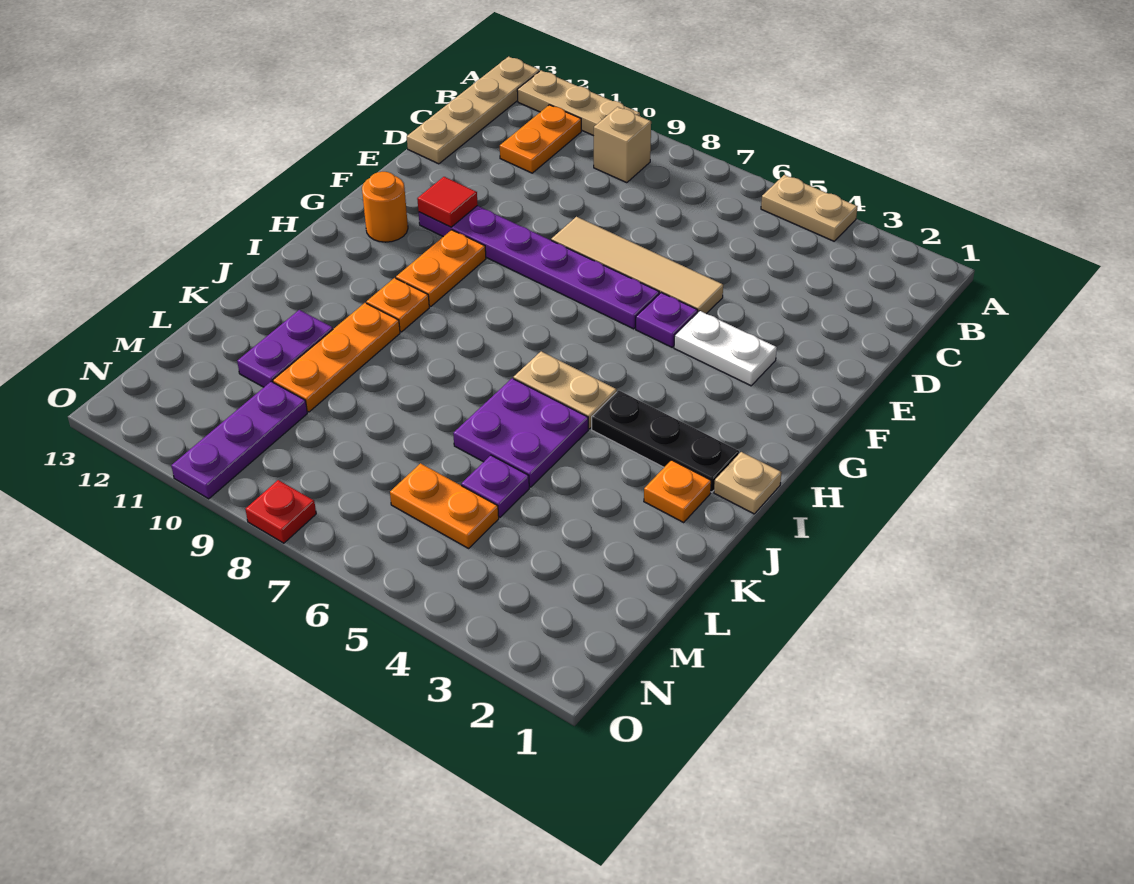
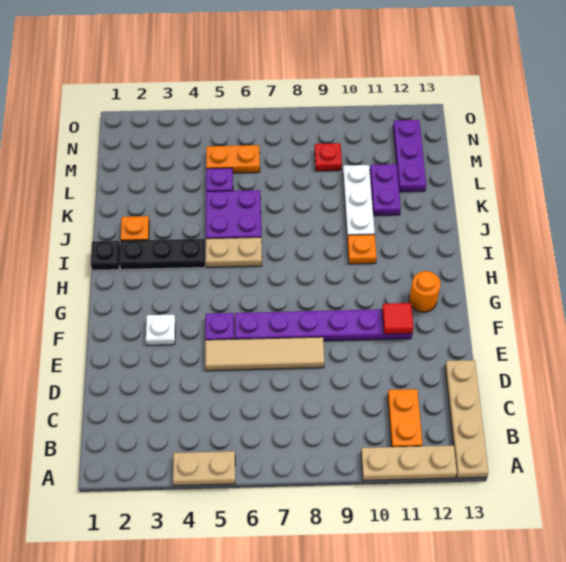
tan brick B9 level 1 -> none
white plate F3:F4 level 1 -> white plate F3 level 1
orange plate G10:H10 level 1 -> none
tan plate I1 level 1 -> black plate I1 level 1
orange plate J10:L10 level 1 -> white plate J10:L10 level 1
purple plate M10:O10 level 1 -> purple plate L12:N12 level 1
red plate O8 level 1 -> red plate M9 level 1

